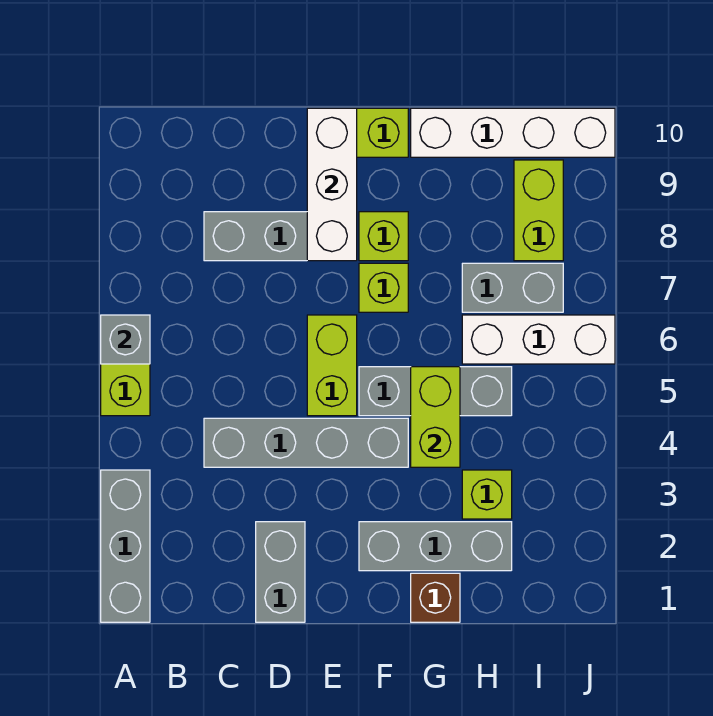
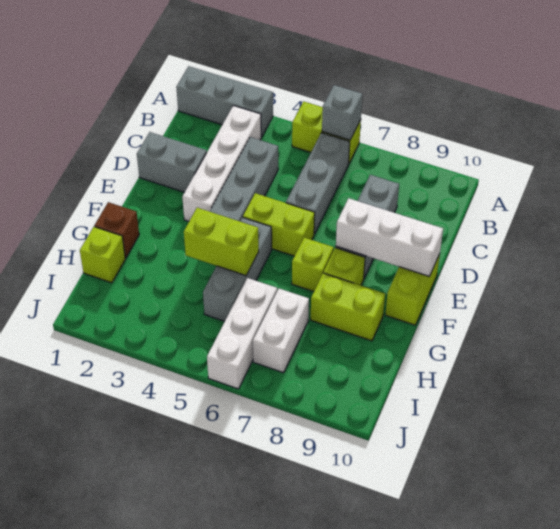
grey brick F2:H2 level 1 -> grey brick B6:D6 level 1
white brick G10:J10 level 1 -> white brick B3:E3 level 1
lime brick H3 level 1 -> lime brick H1 level 1
grey brick H7:I7 level 1 -> white brick H7:I7 level 1
lime brick I8:I9 level 1 -> lime brick G8:G9 level 1

